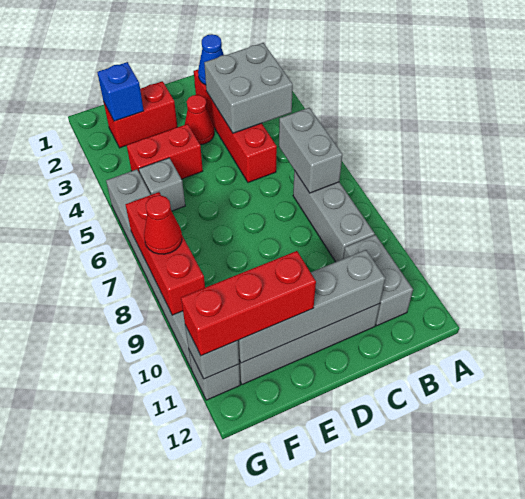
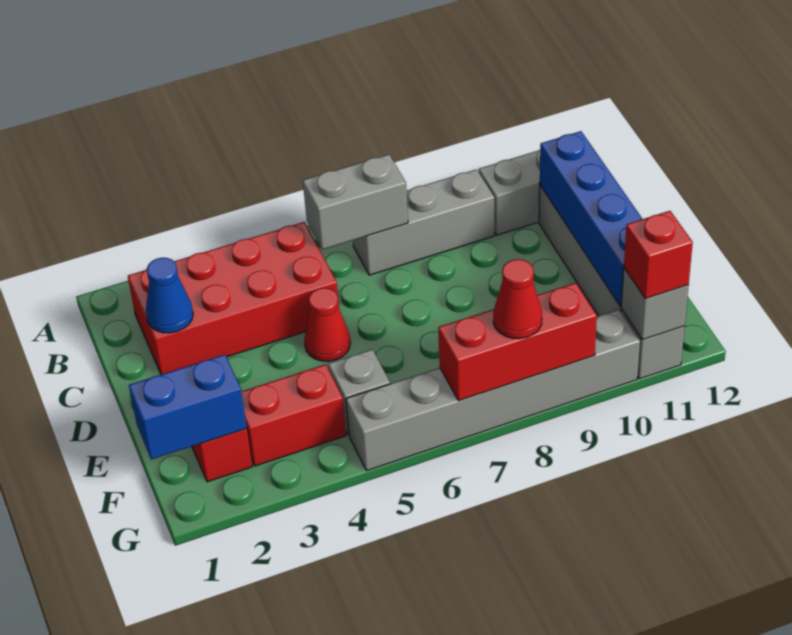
grey brick B3:C4 level 2 -> none
red brick C2:C5 level 1 -> red brick B2:C5 level 1
grey brick C11:F11 level 2 -> blue brick C11:F11 level 2
red cone D3 level 1 -> red cone D5 level 1
red brick E4:F4 level 1 -> red brick F3:F4 level 1
red brick E11:G11 level 3 -> red brick G11 level 3
blue brick F2 level 2 -> blue brick F1:F2 level 2

